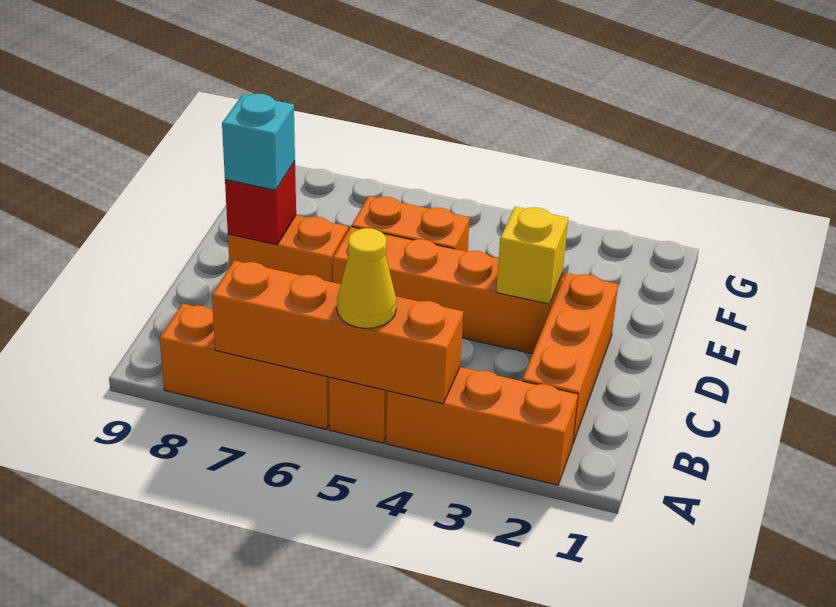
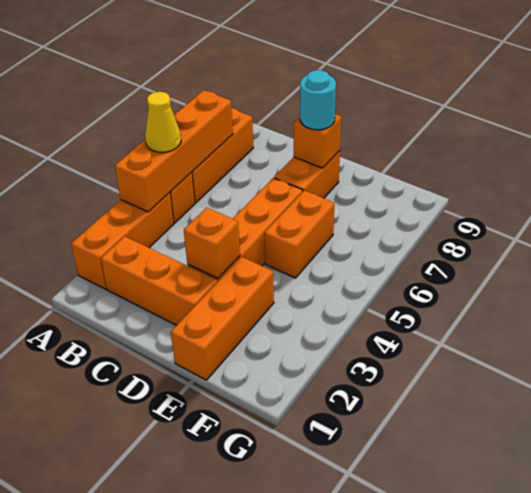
yellow brick D3 level 2 -> orange brick D3 level 2
red brick D8 level 2 -> orange brick D8 level 2
cyan brick D8 level 3 -> cyan round brick D8 level 3
none -> orange brick E1:E3 level 1

